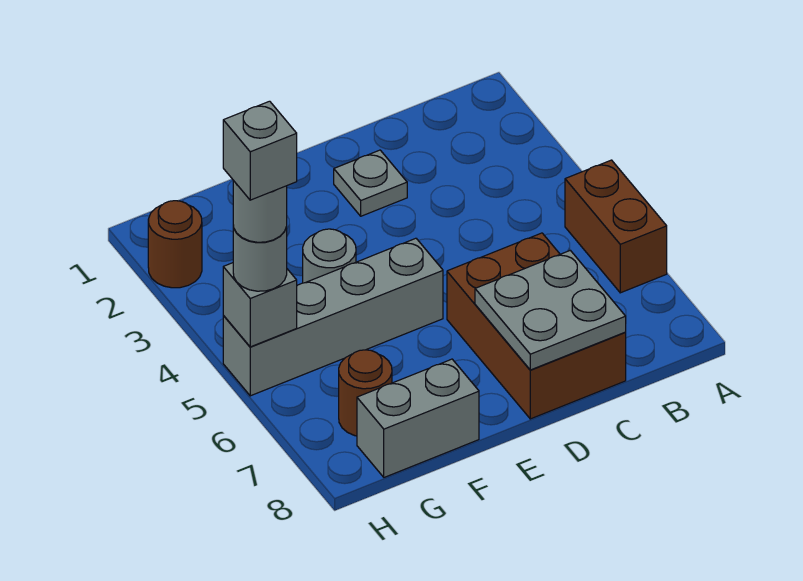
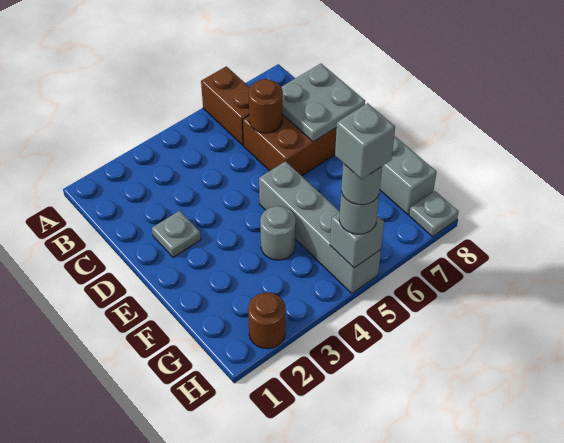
brown brick A5:A6 level 1 -> brown brick A6:B6 level 1
brown round brick G7 level 1 -> brown round brick C6 level 2
none -> grey plate H8 level 1

